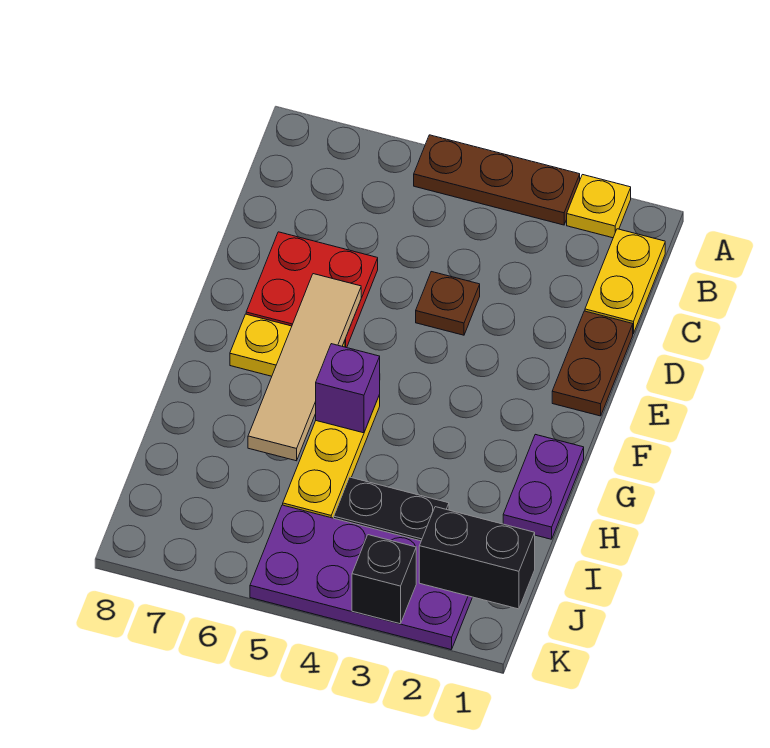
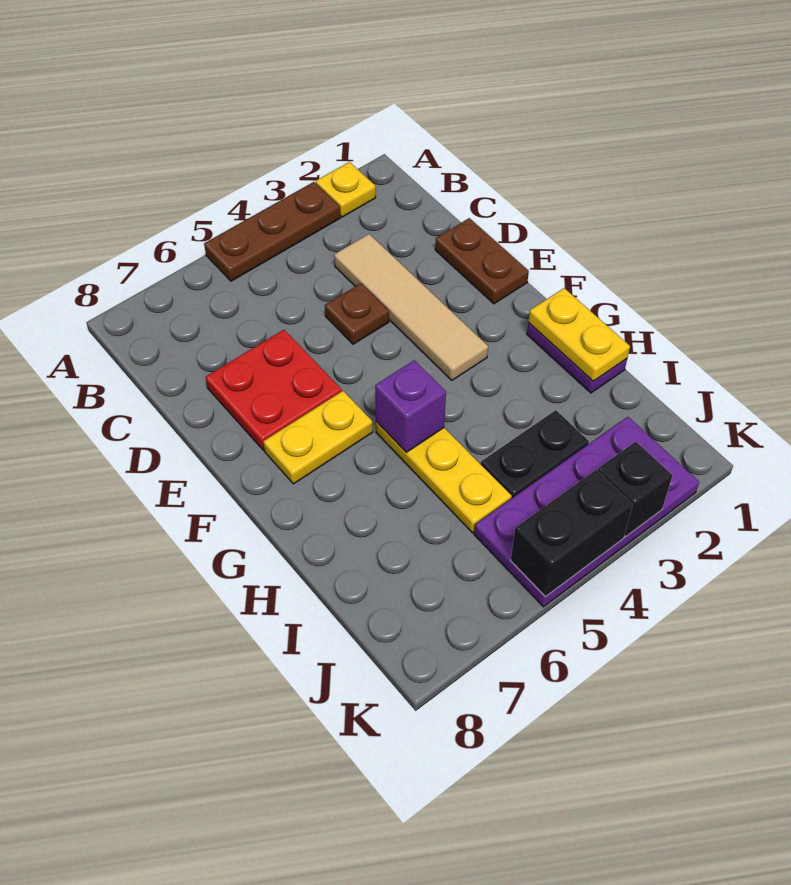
yellow plate B1:C1 level 1 -> yellow plate G1:H1 level 2
tan tile E6:H6 level 2 -> tan tile C3:F3 level 1
black brick J1:J2 level 2 -> black brick K4:K5 level 2

